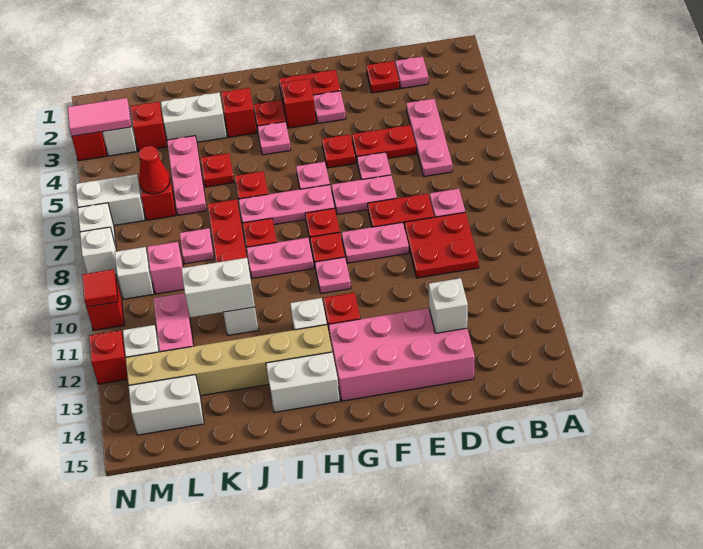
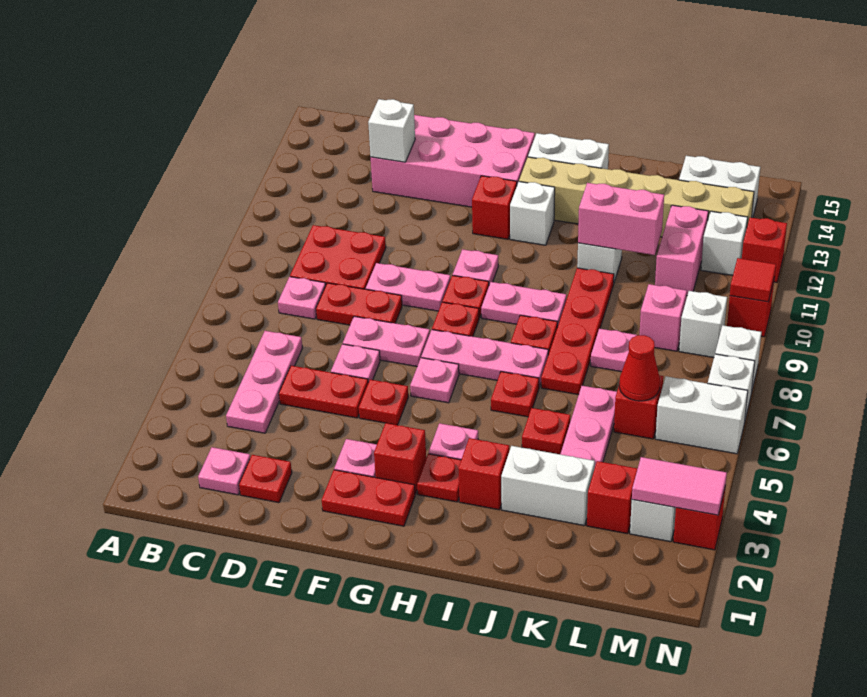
white brick J11:K11 level 2 -> pink brick J11:K11 level 2

